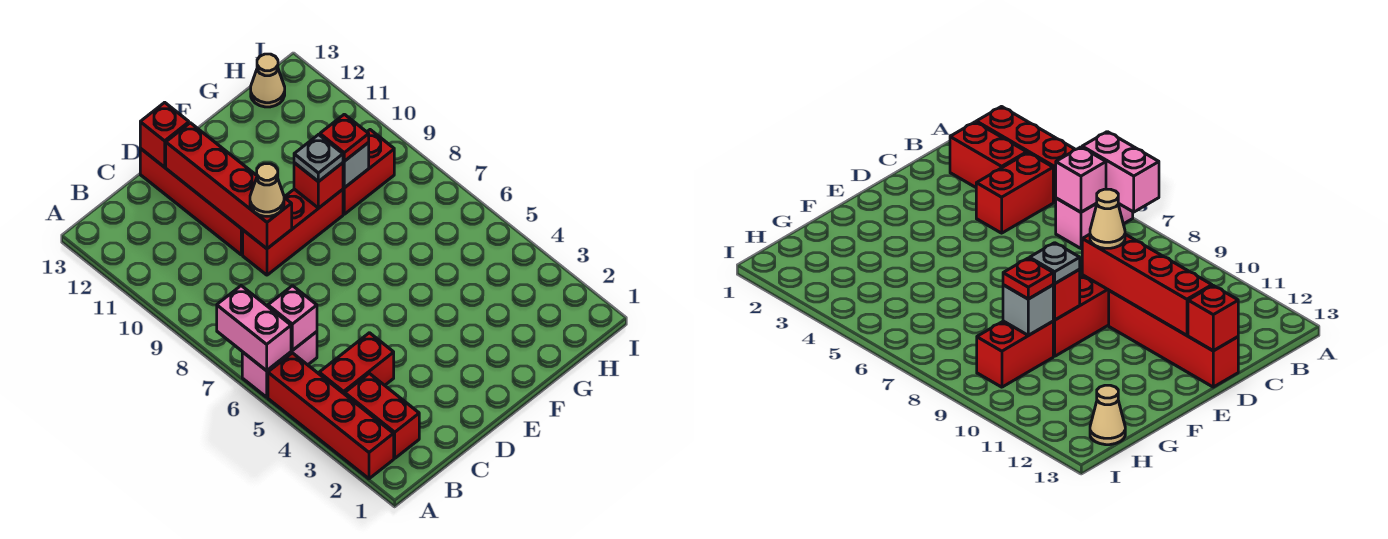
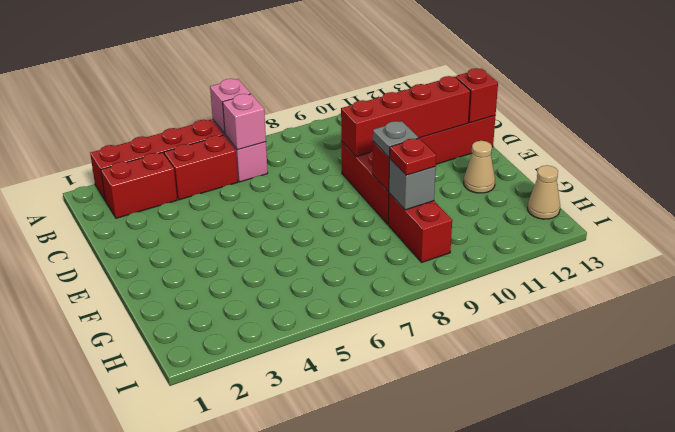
pink brick A6:A7 level 2 -> pink brick A6 level 2
red brick B4:C4 level 1 -> red brick B4:B5 level 1
tan cone D9 level 3 -> tan cone F12 level 1

